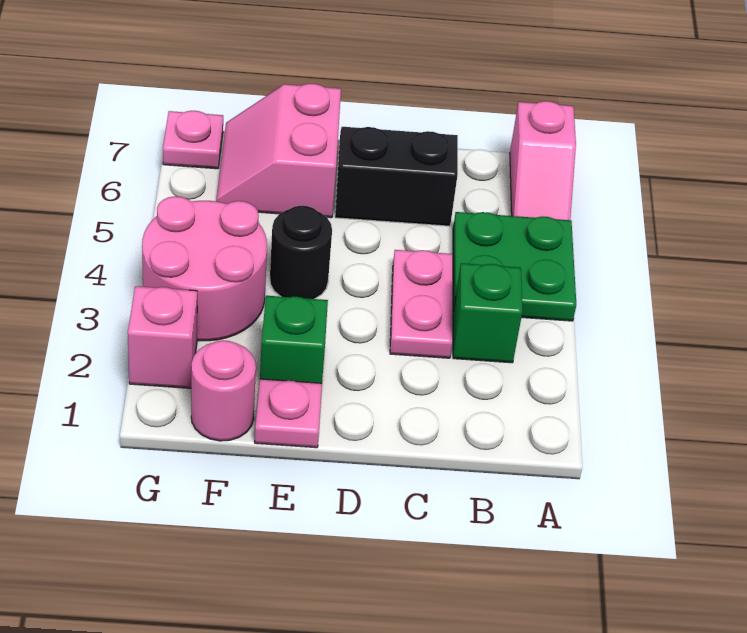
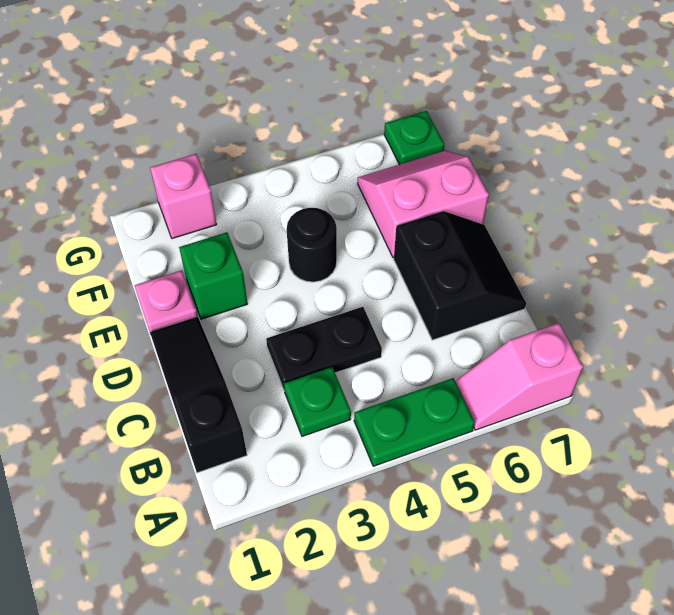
green plate A4:B5 level 1 -> green plate A4:A5 level 1
none -> black slope B1:D1 level 1 top B
green brick B3 level 1 -> green plate B3 level 1
pink plate C3:C4 level 1 -> black plate C3:C4 level 1
pink round brick F1 level 1 -> none
pink round brick F3:G4 level 1 -> none
pink plate G7 level 1 -> green plate G7 level 1

